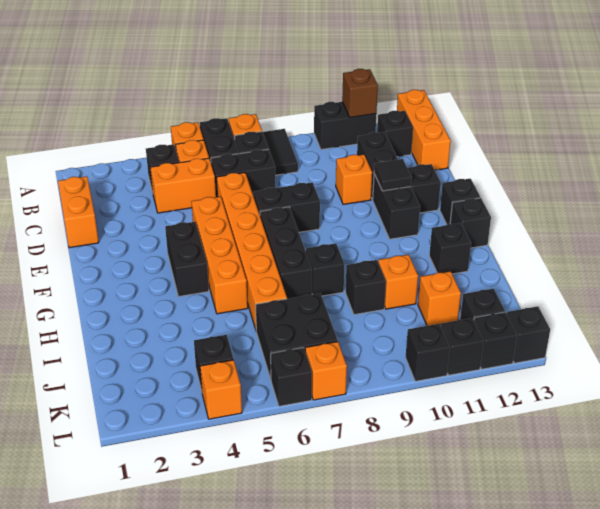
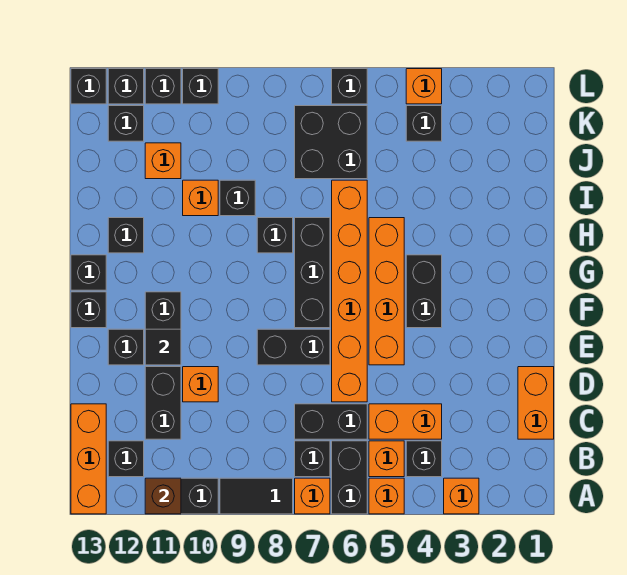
black tile A8:B8 level 1 -> black tile A8:A9 level 1
orange brick L7 level 1 -> orange brick A3 level 1

